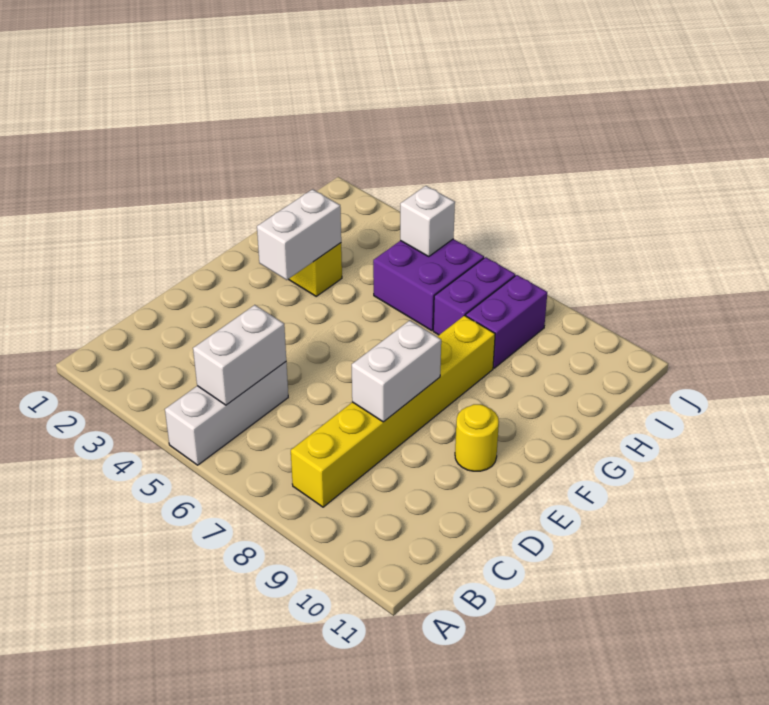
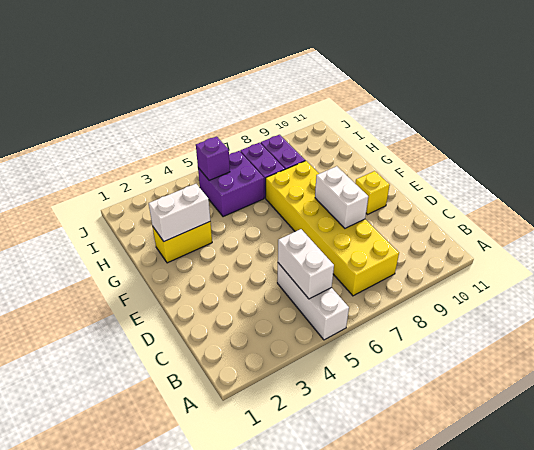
yellow brick B8:G8 level 1 -> yellow brick B7:G8 level 1
yellow round brick E10 level 1 -> yellow brick E10 level 1
white brick F3:G3 level 2 -> white brick G2:G3 level 2
white brick I5 level 2 -> purple brick I5 level 2

